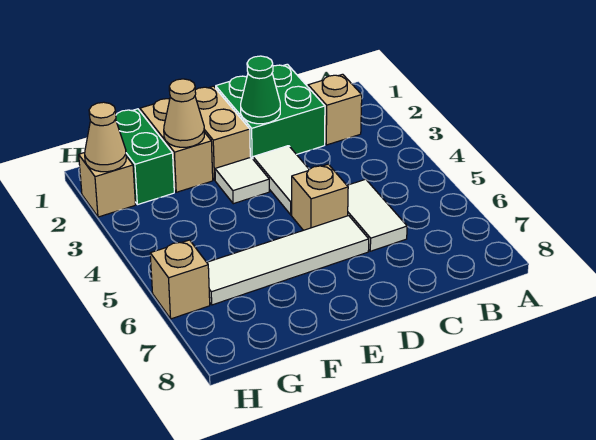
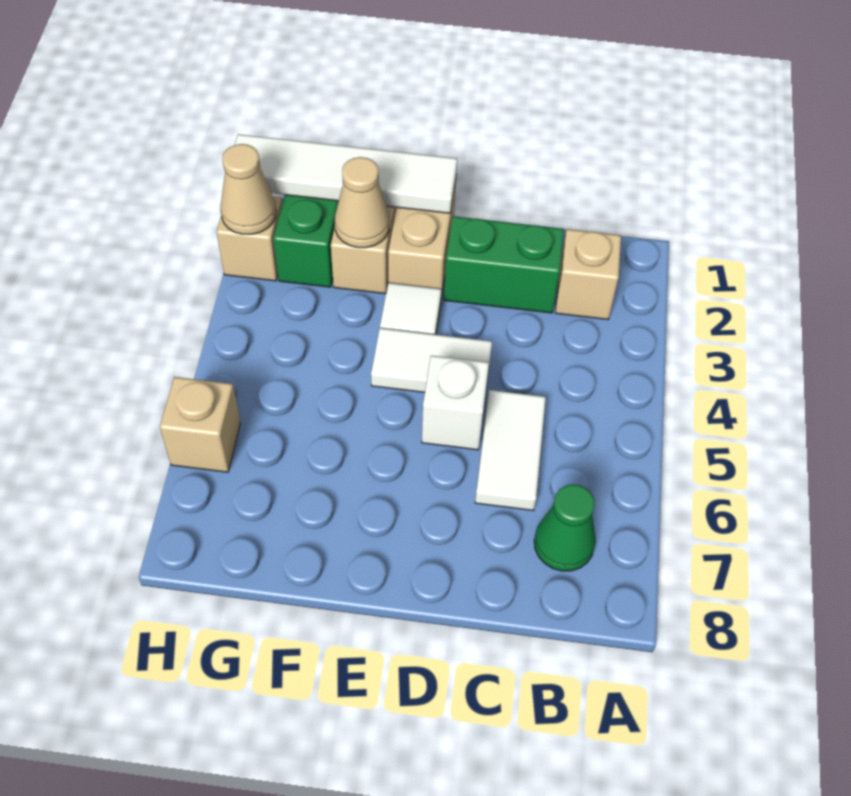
green brick C1:D2 level 1 -> green brick C2:D2 level 1
green cone D2 level 2 -> green cone B7 level 1
white tile D3:D4 level 1 -> white tile D4:E4 level 1
tan brick D5 level 1 -> white brick D5 level 1
white tile D6:G6 level 1 -> white tile E1:H1 level 2

